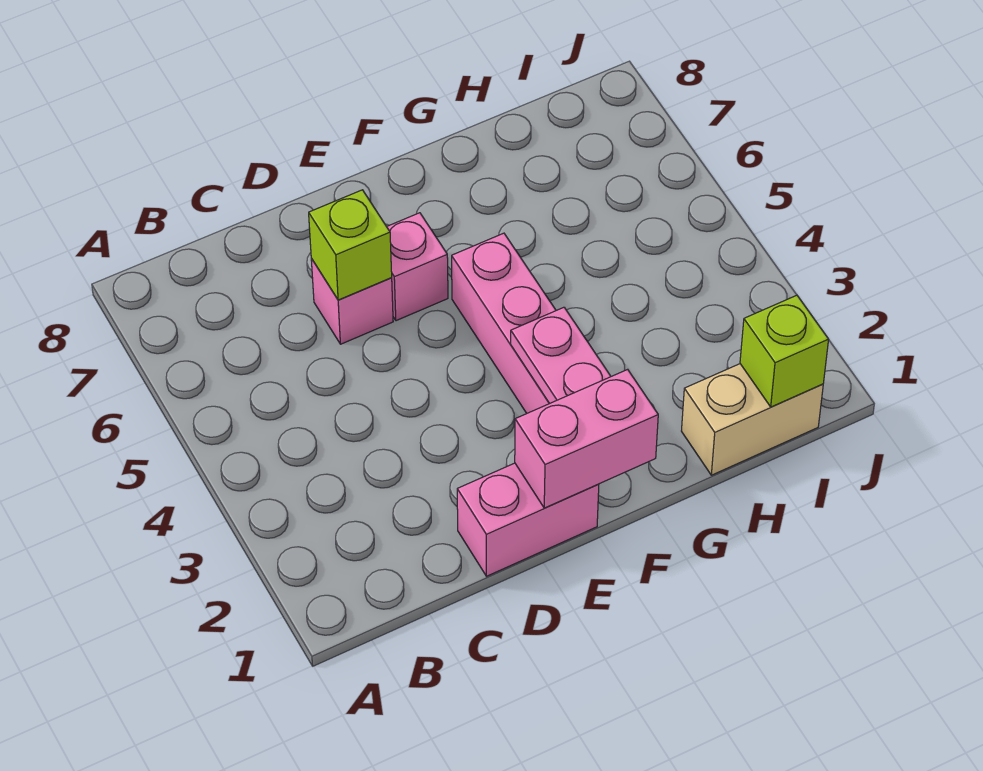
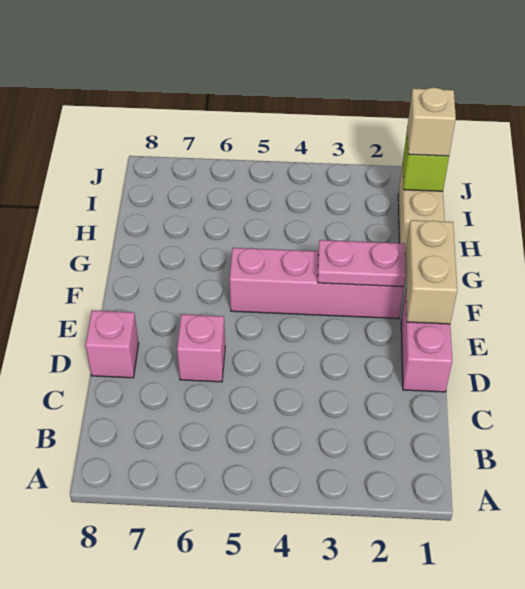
lime brick D6 level 2 -> none
pink brick E1:F1 level 2 -> tan brick E1:F1 level 2
pink brick E6 level 1 -> pink brick D8 level 1
none -> tan brick I1 level 3

